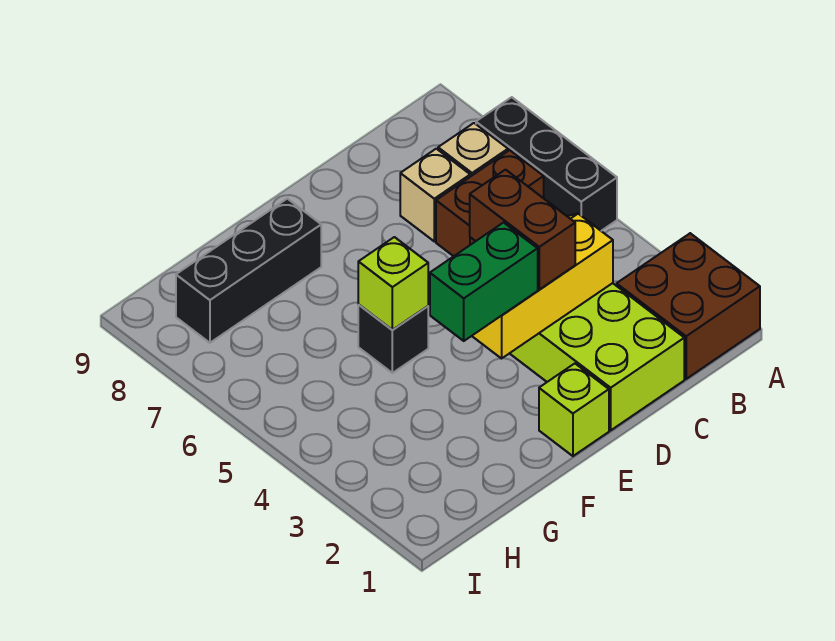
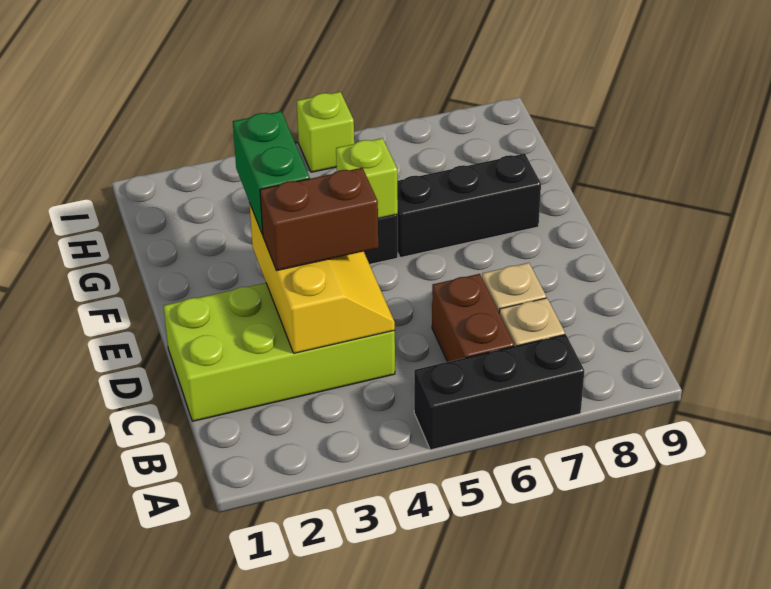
brown brick A1:B2 level 1 -> none
lime brick E1 level 1 -> lime brick I5 level 1
black brick F8:H8 level 1 -> black brick F6:F8 level 1

